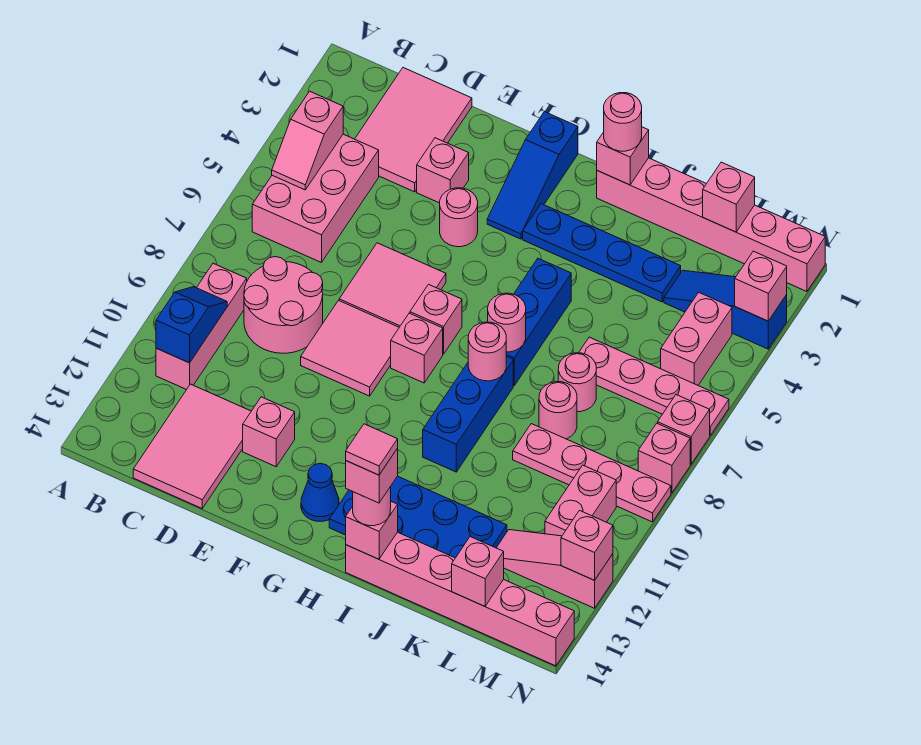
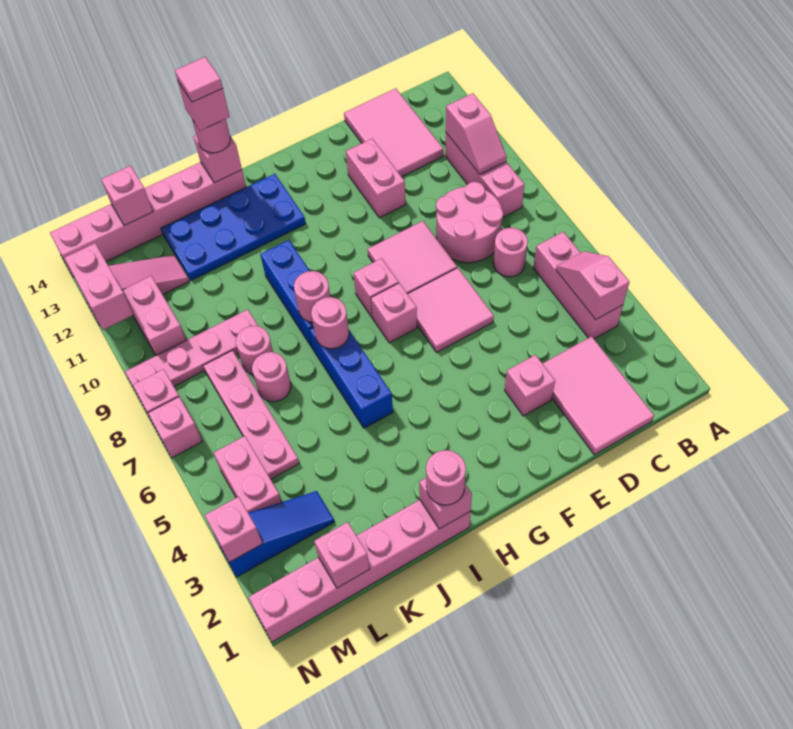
pink brick B4:C6 level 1 -> pink brick B4:B6 level 1
blue slope B10:B11 level 2 top 11 -> pink slope B10:B11 level 2 top 11
pink brick E12 level 1 -> pink brick E11:E12 level 1
pink round brick F4 level 1 -> pink round brick C7 level 1
blue slope G1:G3 level 1 top 1 -> none
blue cone G13 level 1 -> none
blue plate H3:K3 level 1 -> none
pink plate K6:N6 level 1 -> pink plate L5:L8 level 1
pink brick N12 level 2 -> pink brick N11:N12 level 2

